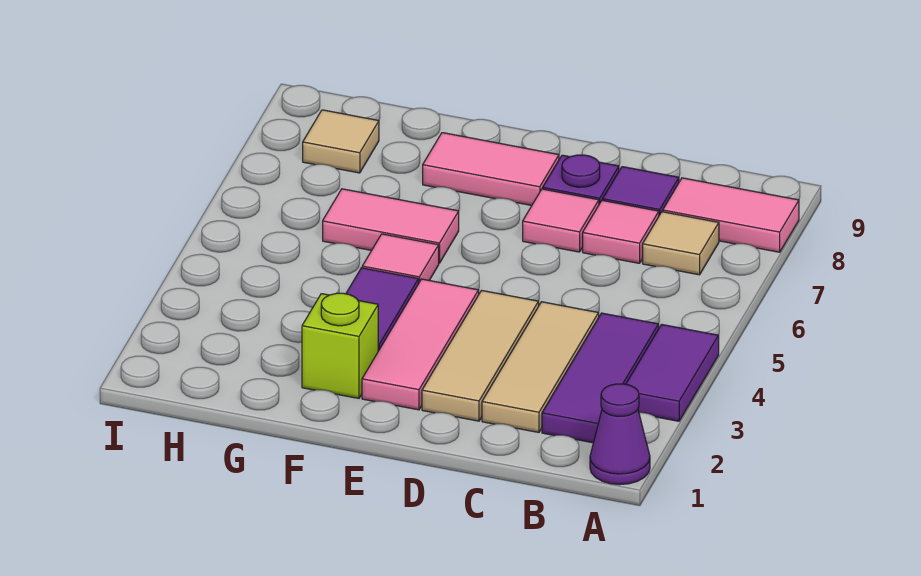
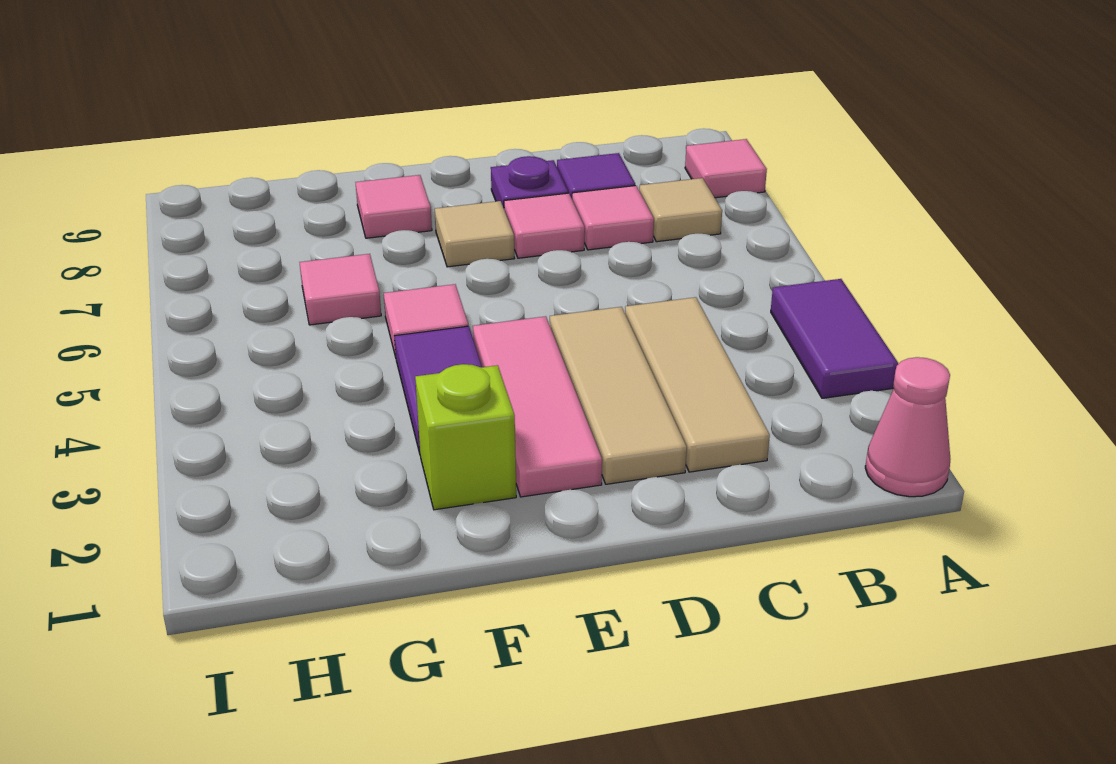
purple cone A1 level 1 -> pink cone A1 level 1
pink tile A8:B8 level 1 -> pink tile A8 level 1
purple tile B2:B4 level 1 -> none
pink tile E8:F8 level 1 -> pink tile F8 level 1
pink tile F6:G6 level 1 -> pink tile G6 level 1
tan tile H8 level 1 -> tan tile E7 level 1

